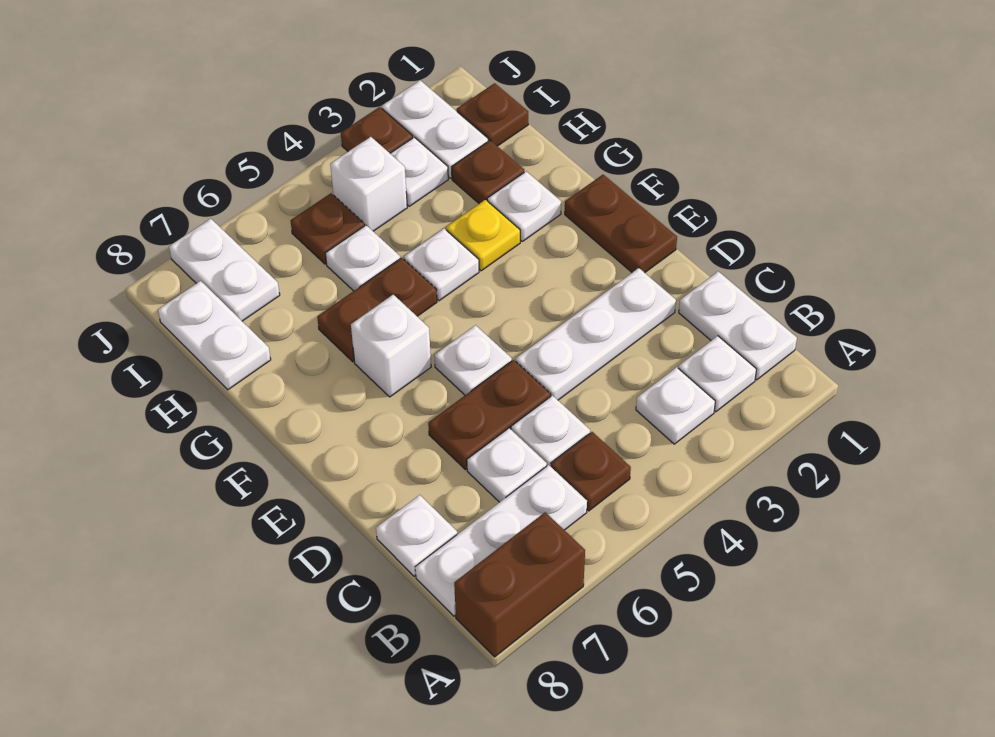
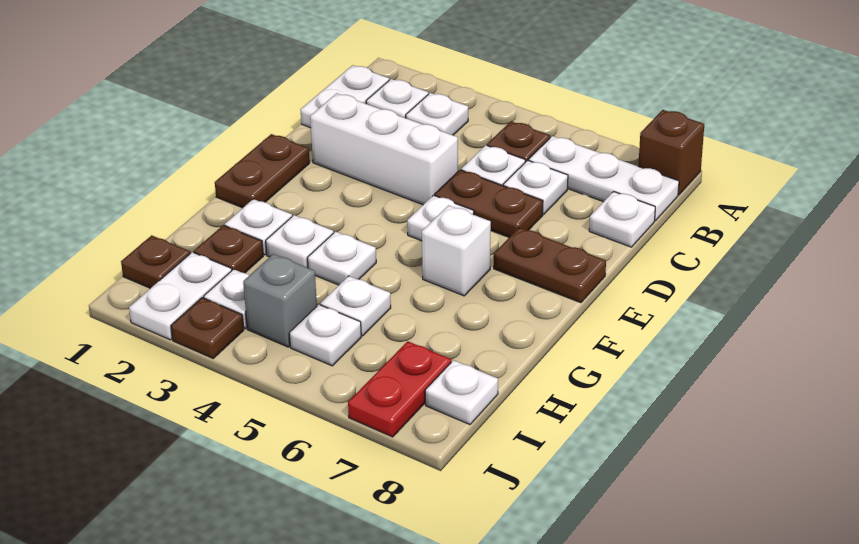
brown brick A7:A8 level 1 -> brown brick A8 level 1
white plate D2:D4 level 1 -> white brick D2:D4 level 1
yellow plate G3 level 1 -> white plate G3 level 1
brown plate G5:G6 level 1 -> brown plate E7:E8 level 1
white plate H8:I8 level 1 -> white plate I8 level 1
white brick I4 level 1 -> grey brick I4 level 1
brown plate I5 level 1 -> white plate I5 level 1
white plate I7:J7 level 1 -> red plate I7:J7 level 1

